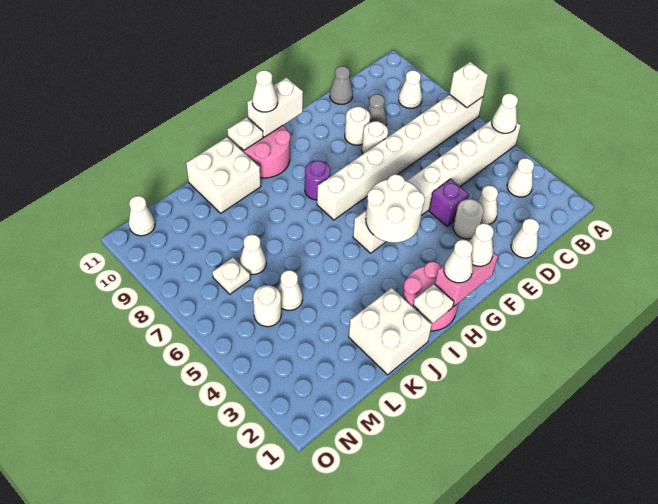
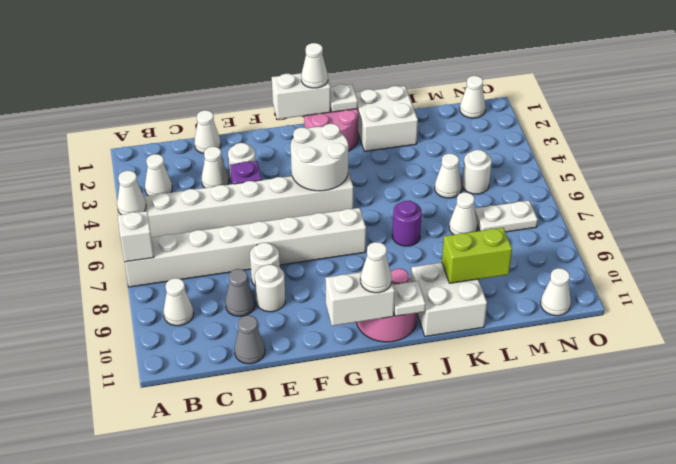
pink brick G1:H1 level 2 -> white brick G1:H1 level 2
white cone G1 level 3 -> white cone N1 level 1
purple round brick H8 level 1 -> purple round brick J7 level 1
none -> lime brick K10:L10 level 2
white plate M7 level 1 -> white plate M7:N7 level 1

